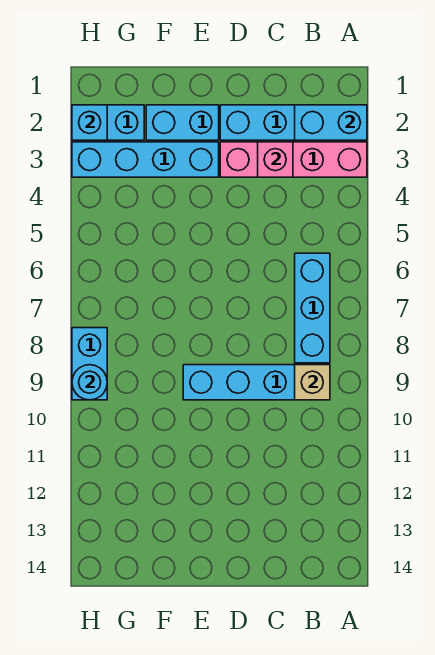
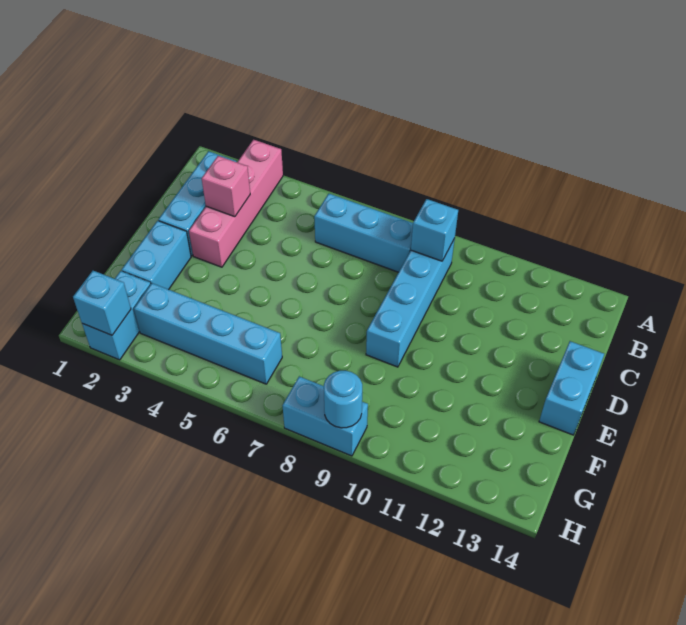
cyan brick A2:B2 level 2 -> cyan brick D14:E14 level 1
tan brick B9 level 2 -> cyan brick B9 level 2
cyan brick E3:H3 level 1 -> cyan brick G3:G6 level 1

